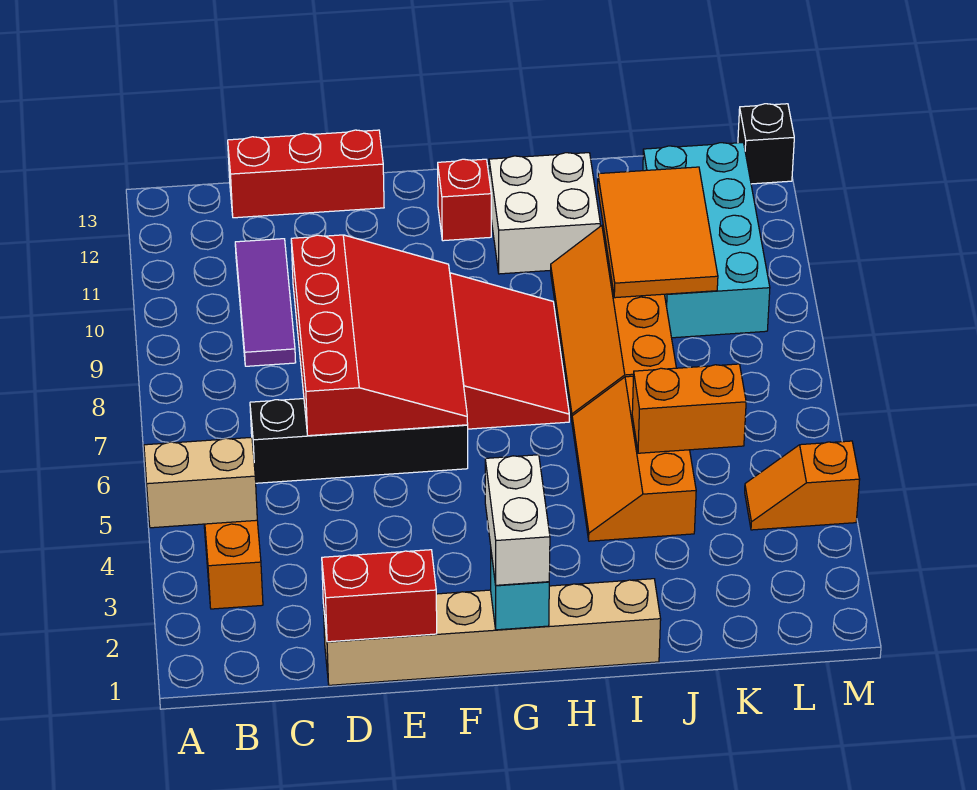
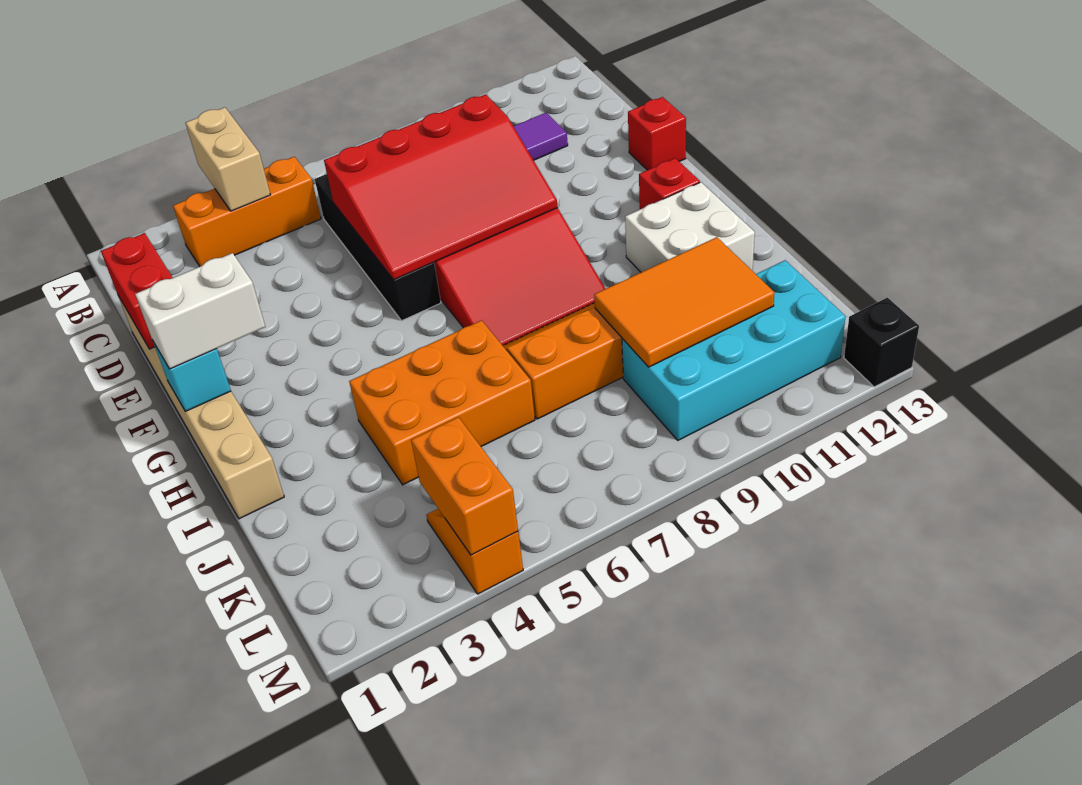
red brick C13:E13 level 1 -> red brick E13 level 1
orange slope I4:J6 level 1 top J -> orange brick I4:J6 level 1
orange brick J5:K5 level 2 -> orange brick L4:M4 level 2

